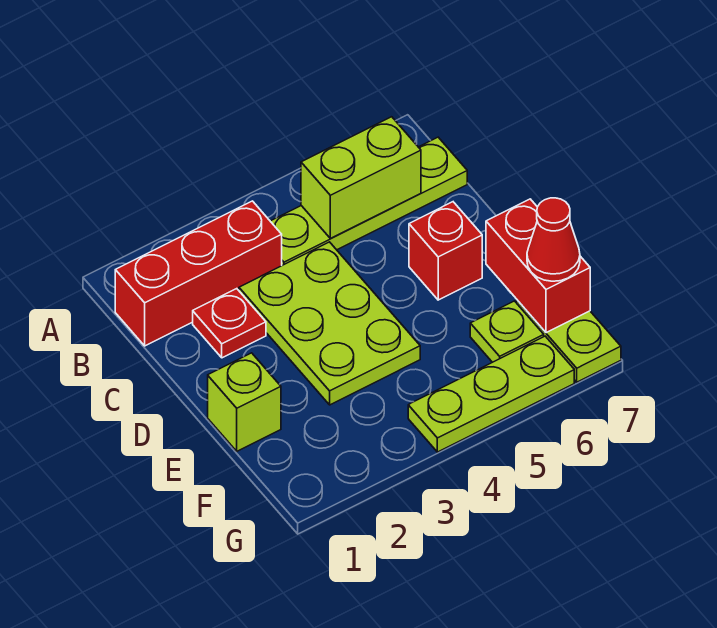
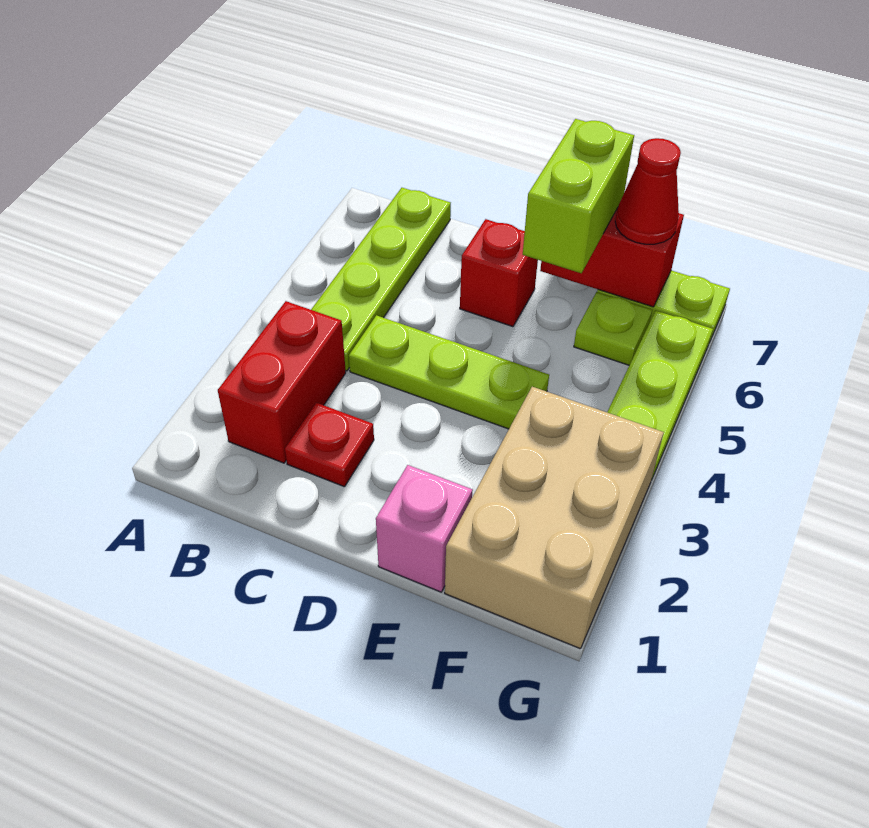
red brick B1:B3 level 1 -> red brick B2:B3 level 1
lime brick B5:B6 level 2 -> lime brick E6:E7 level 3
lime plate C3:E4 level 1 -> lime plate C4:E4 level 1
lime brick E1 level 1 -> pink brick E1 level 1
none -> tan brick F1:G3 level 1

